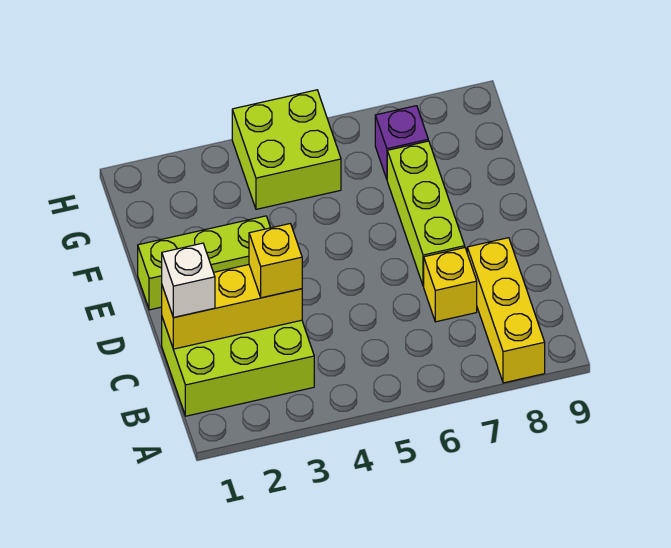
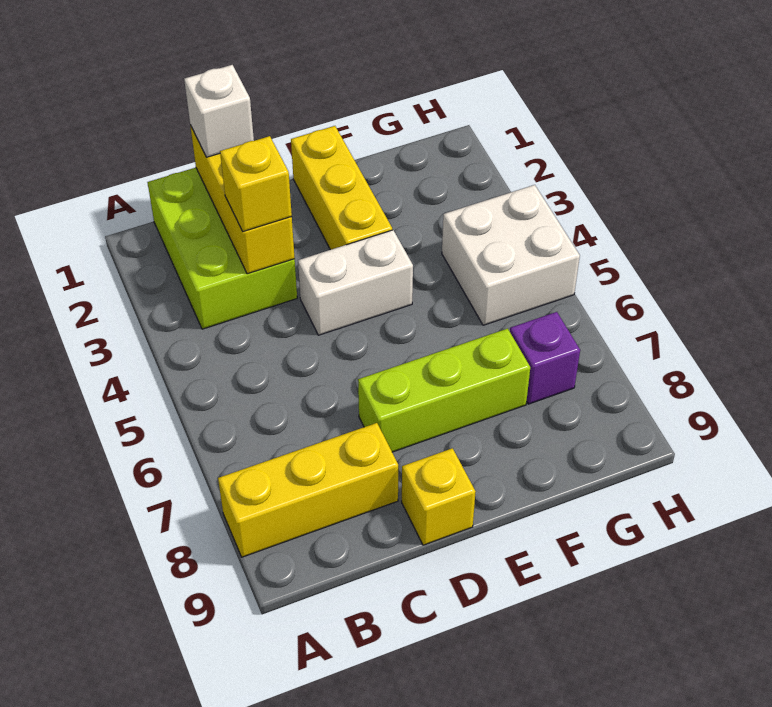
yellow brick C7 level 1 -> yellow brick D9 level 1
none -> white brick D4:E4 level 1
lime brick E1:E3 level 1 -> yellow brick E1:E3 level 1
lime brick G4:H5 level 1 -> white brick G4:H5 level 1

